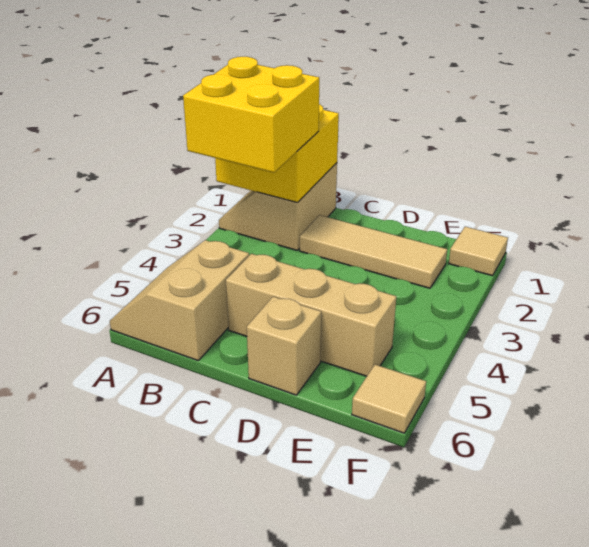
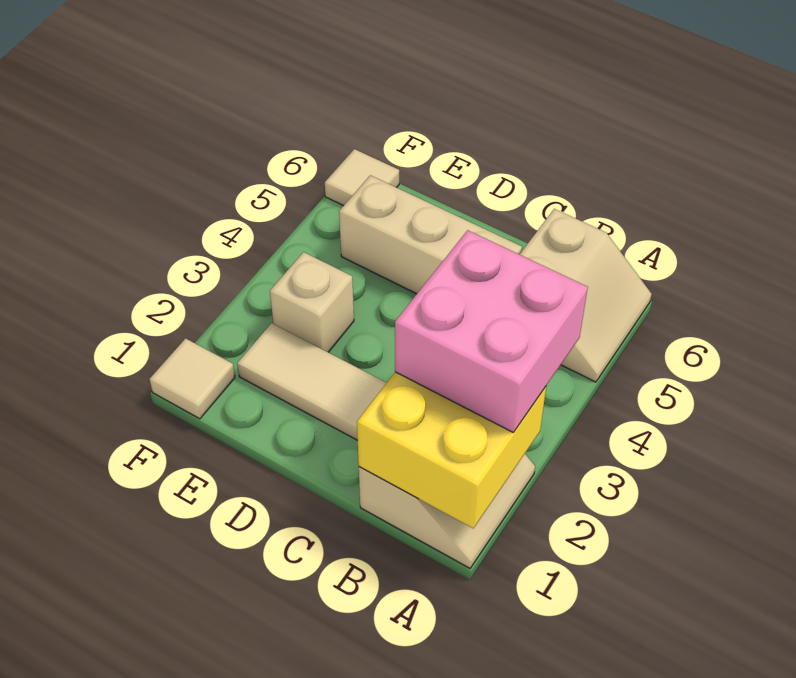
yellow brick A2:B3 level 3 -> pink brick A2:B3 level 3
tan brick D6 level 1 -> tan brick E3 level 1

